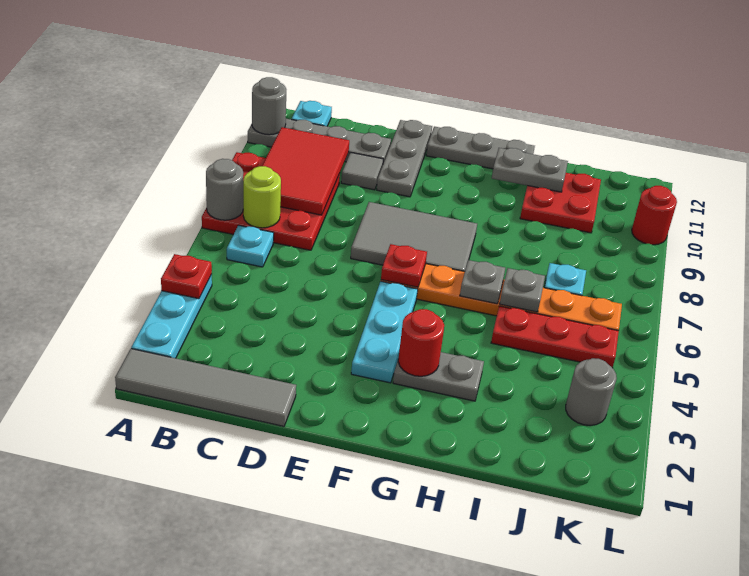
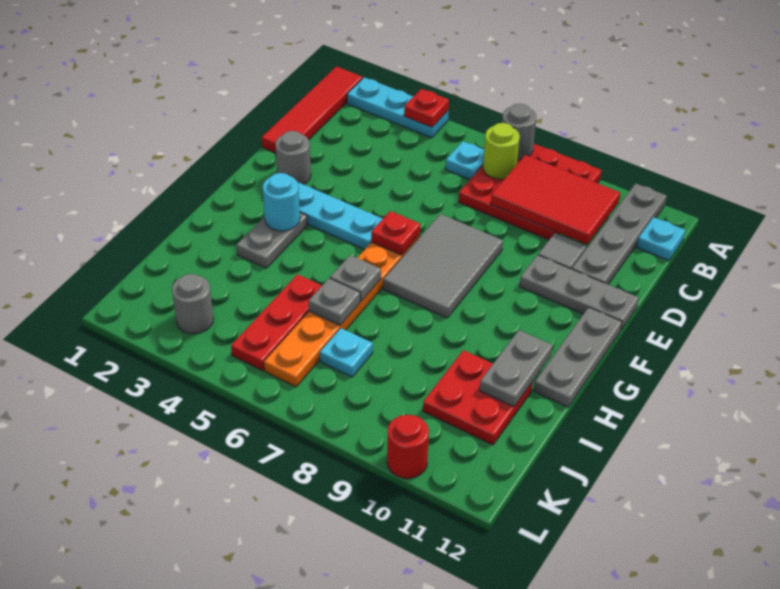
grey tile A1:D1 level 1 -> red tile A1:D1 level 1
grey round brick A11 level 2 -> grey round brick E2 level 1
red round brick G3 level 2 -> cyan round brick G3 level 2

